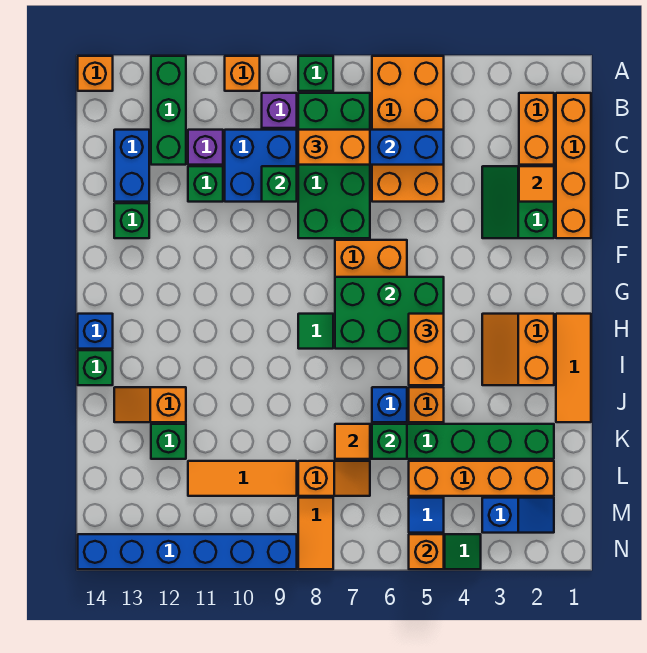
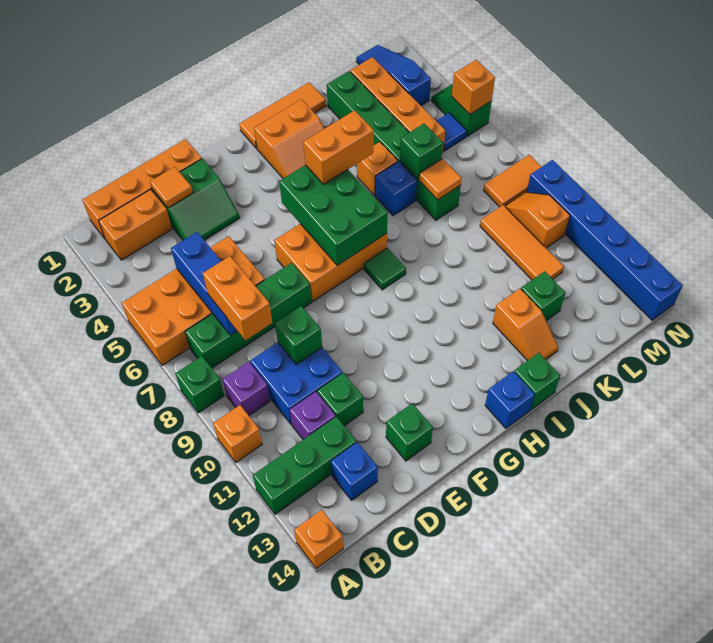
green brick B7:E8 level 1 -> green brick B7:E7 level 1
blue brick C13:D13 level 1 -> blue brick C13 level 1
orange slope L7:L8 level 1 top 8 -> orange slope M9:M10 level 1 top 10
blue slope M2:M3 level 1 top 3 -> blue slope M1:M3 level 1 top 3

